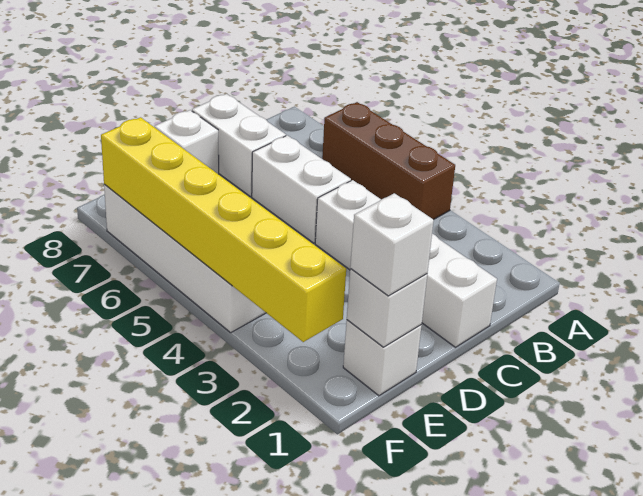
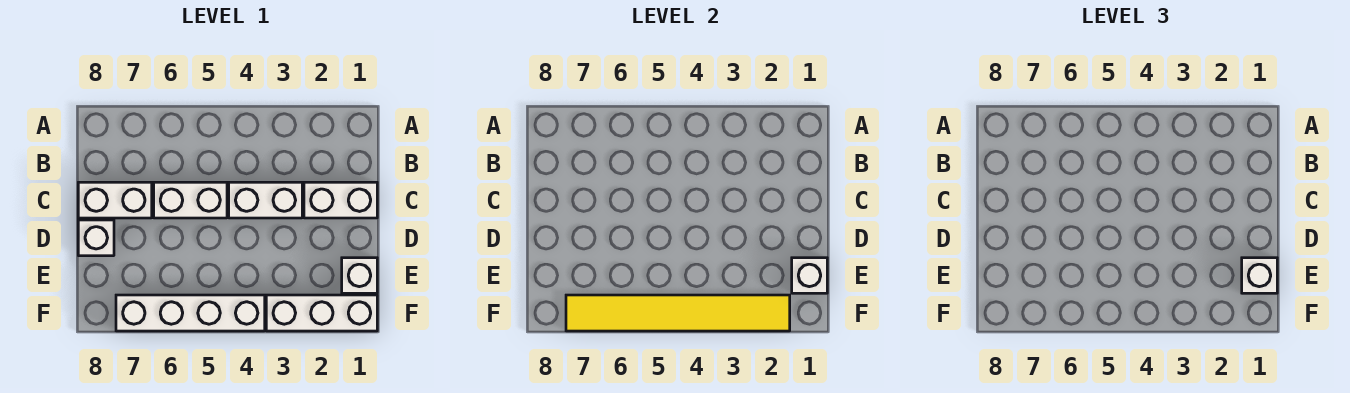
brown brick A4:A6 level 1 -> none
none -> white brick F1:F3 level 1
yellow brick F2:F7 level 2 -> yellow tile F2:F7 level 2

